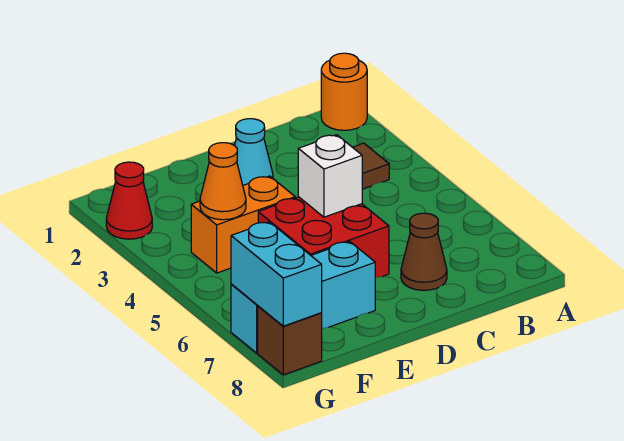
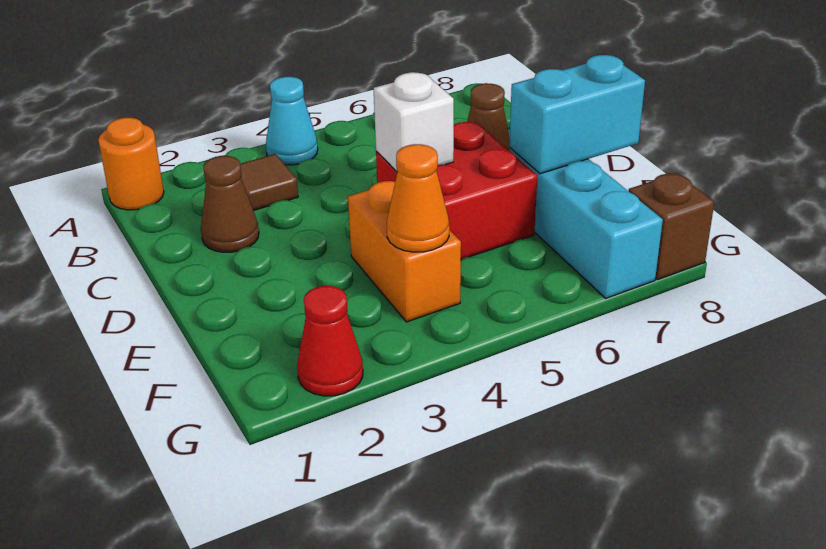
none -> brown cone C2 level 1
cyan cone D2 level 1 -> cyan cone A4 level 1
cyan brick G7:G8 level 2 -> cyan brick E7:E8 level 2

